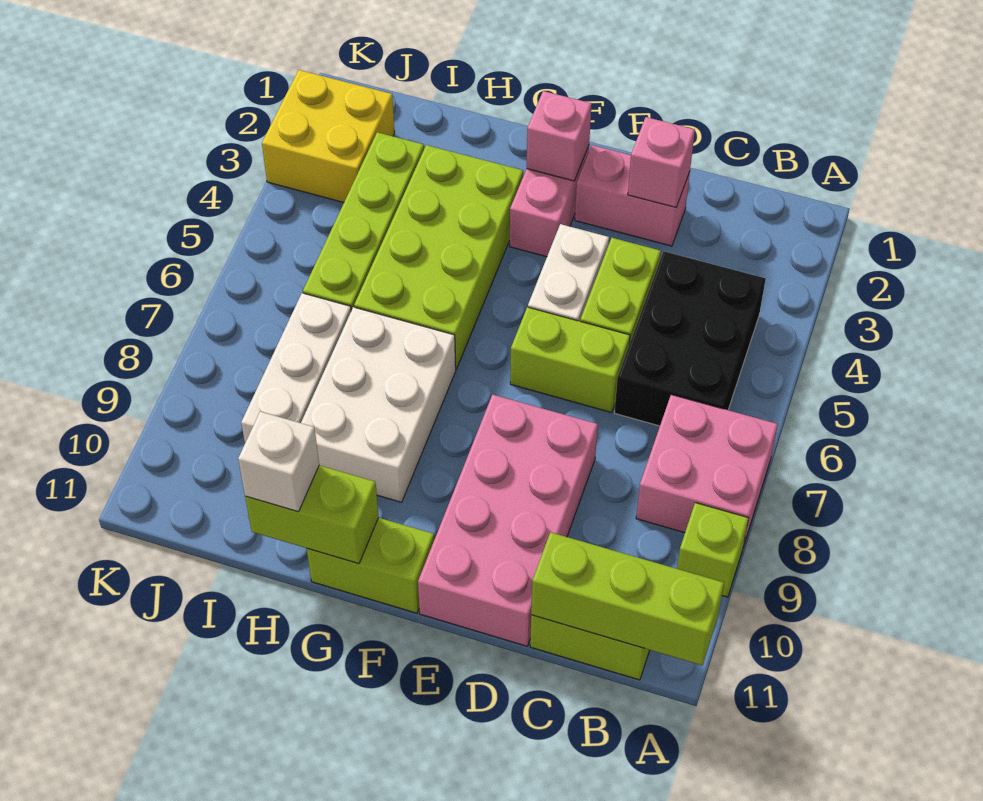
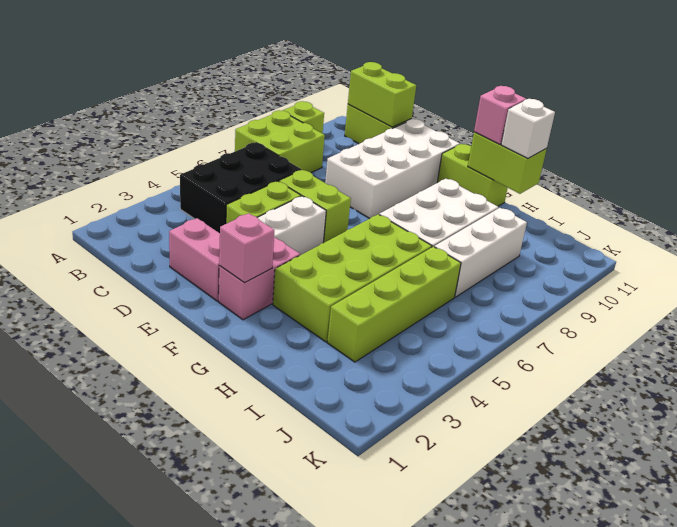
pink brick A7:B8 level 1 -> lime brick A7:B8 level 1
lime brick A11:C11 level 2 -> lime brick B11:C11 level 2
pink brick D2 level 2 -> pink brick G11 level 3
pink brick D8:E11 level 1 -> white brick D8:E11 level 1
yellow brick J2:K3 level 1 -> none

